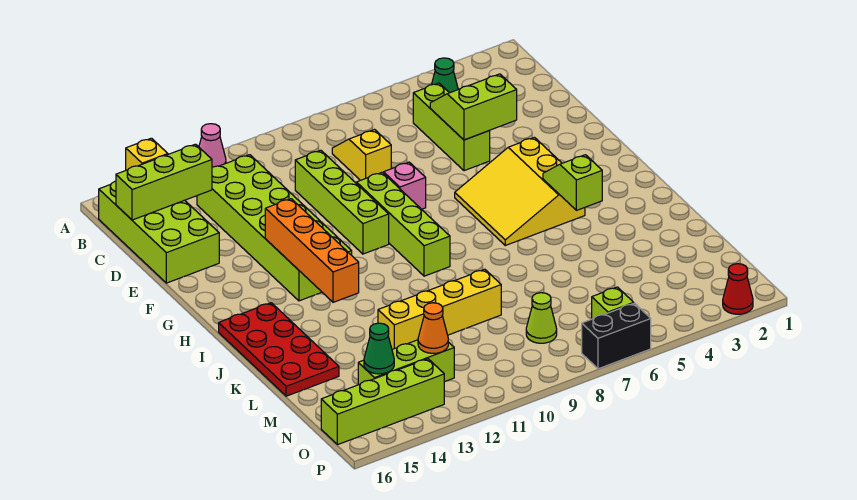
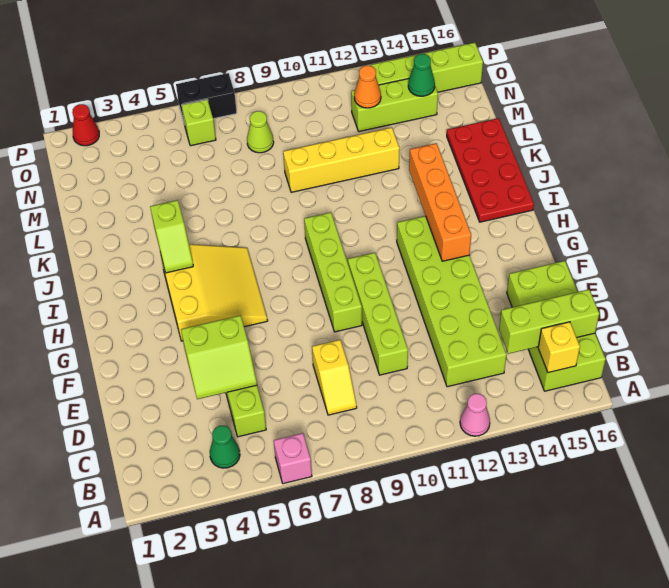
pink brick F8 level 1 -> pink brick A6 level 1

